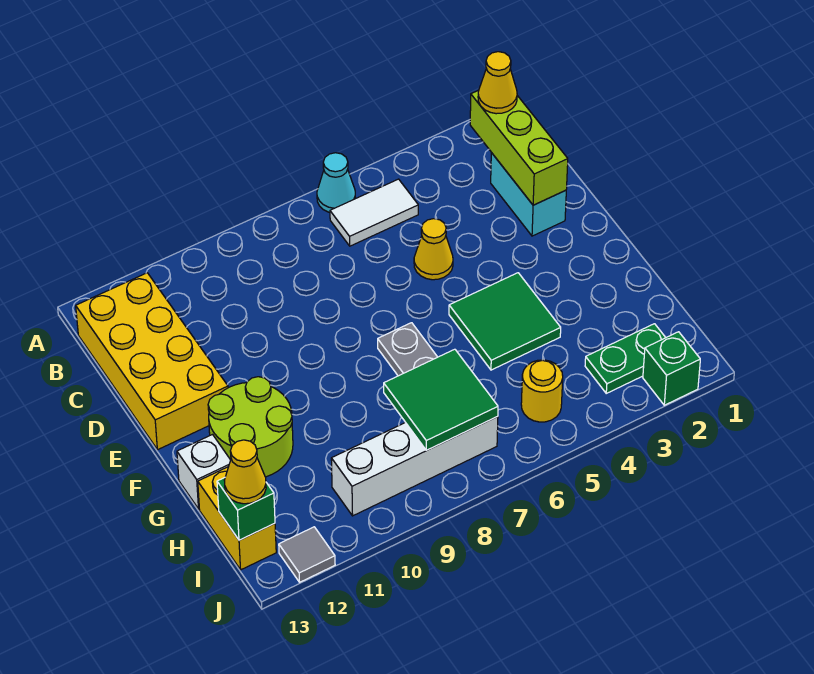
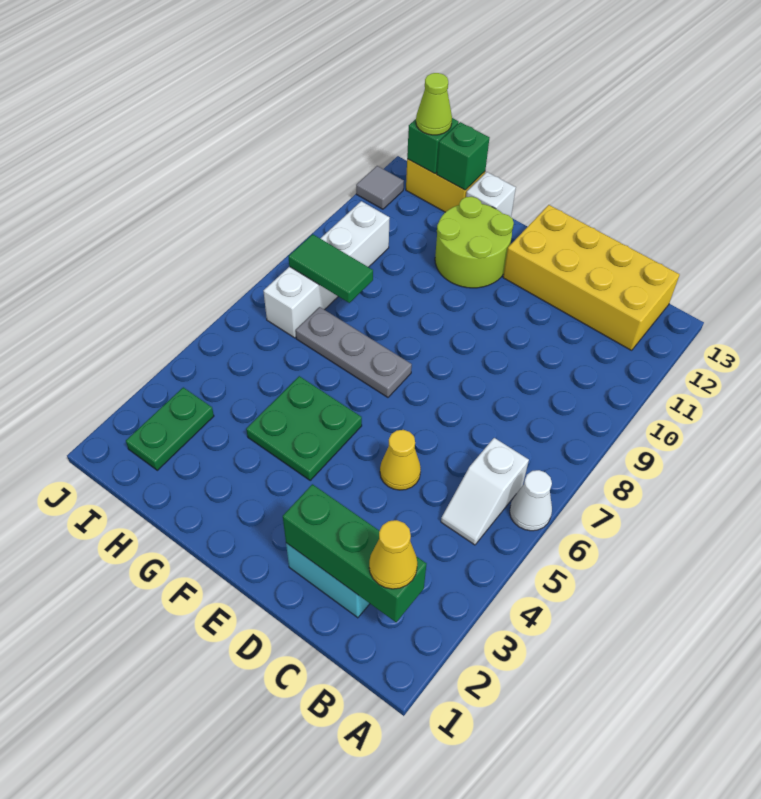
cyan cone A6 level 1 -> white cone A6 level 1
lime brick B2:D2 level 2 -> green brick B2:D2 level 2
white tile B5:B6 level 1 -> white slope B5:B6 level 1 top 6
green tile F4:G5 level 1 -> green plate F4:G5 level 1
green tile H7:I8 level 2 -> green tile H8:I8 level 2
yellow round brick I5 level 1 -> none
yellow cone I13 level 3 -> lime cone I13 level 3
green brick J2 level 1 -> green brick H13 level 2

